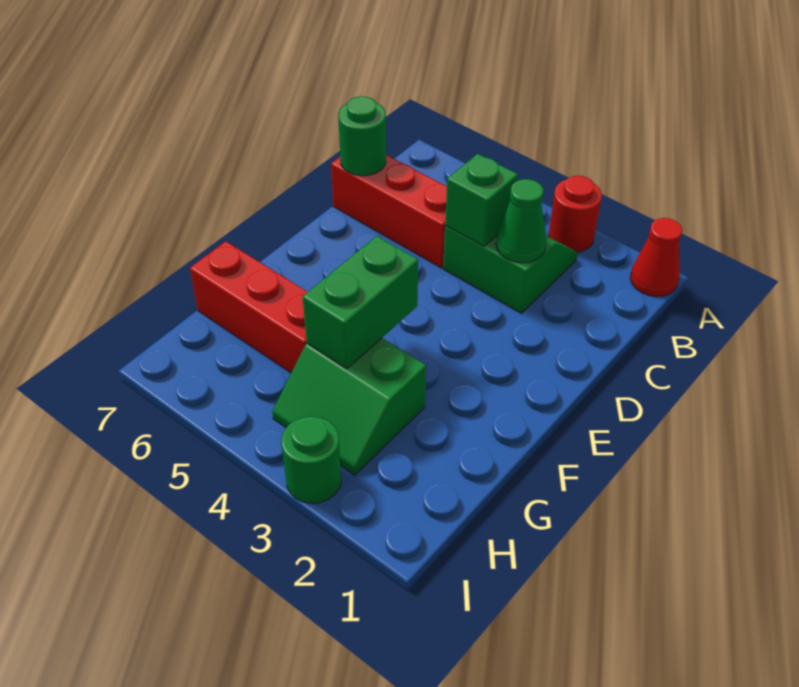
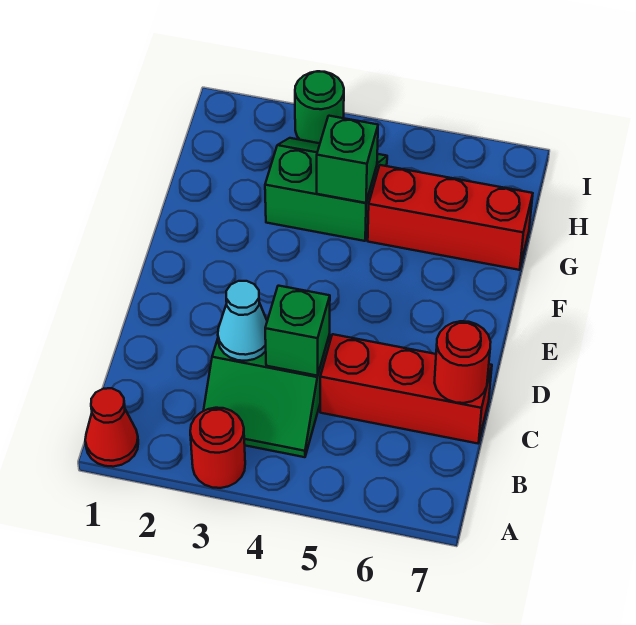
green cone C3 level 2 -> cyan cone C3 level 2
green round brick C7 level 2 -> red round brick C7 level 2
green brick F4:G4 level 2 -> green brick G4 level 2

